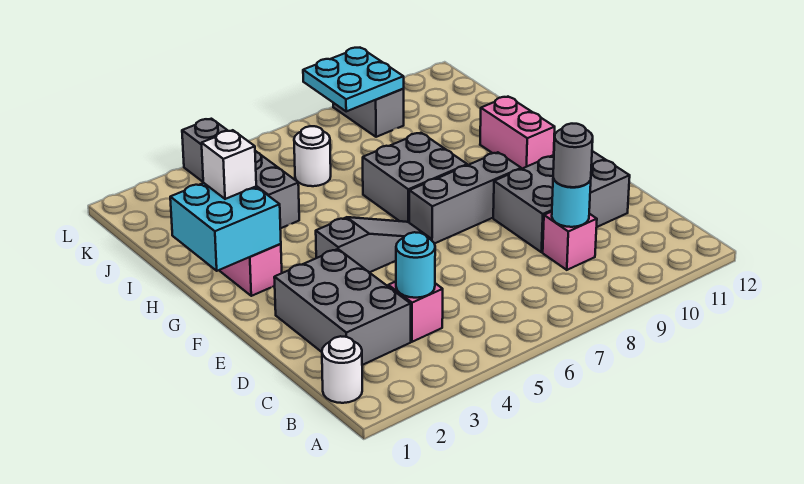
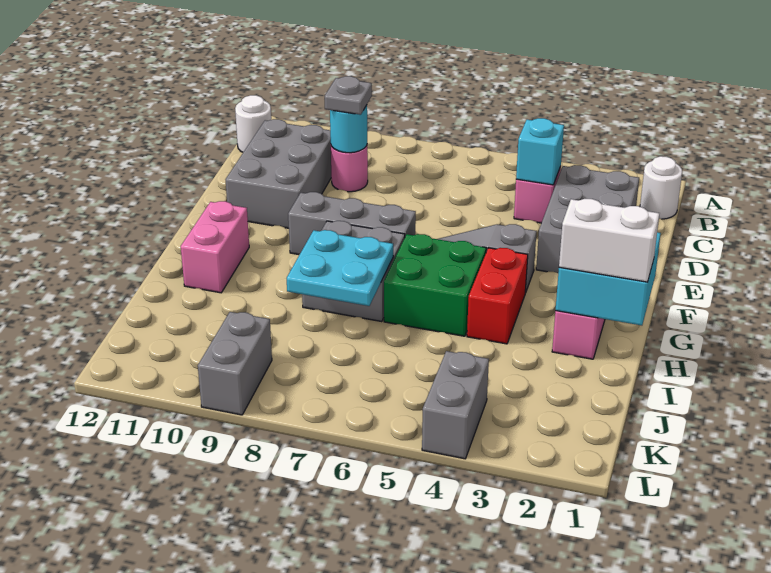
cyan round brick C4 level 2 -> cyan brick C4 level 2
pink brick C9 level 1 -> pink round brick C9 level 1
grey round brick C9 level 3 -> grey plate C9 level 3
grey brick D9:E11 level 1 -> grey brick C10:E11 level 1
none -> red brick G4:H4 level 1
none -> green brick G5:H6 level 1
white brick H2 level 3 -> white brick H1:H2 level 3
grey brick I4:L4 level 1 -> grey brick K4:L4 level 1
white round brick J6 level 1 -> white round brick B12 level 1
cyan plate K8:L9 level 2 -> cyan plate H7:I8 level 2

